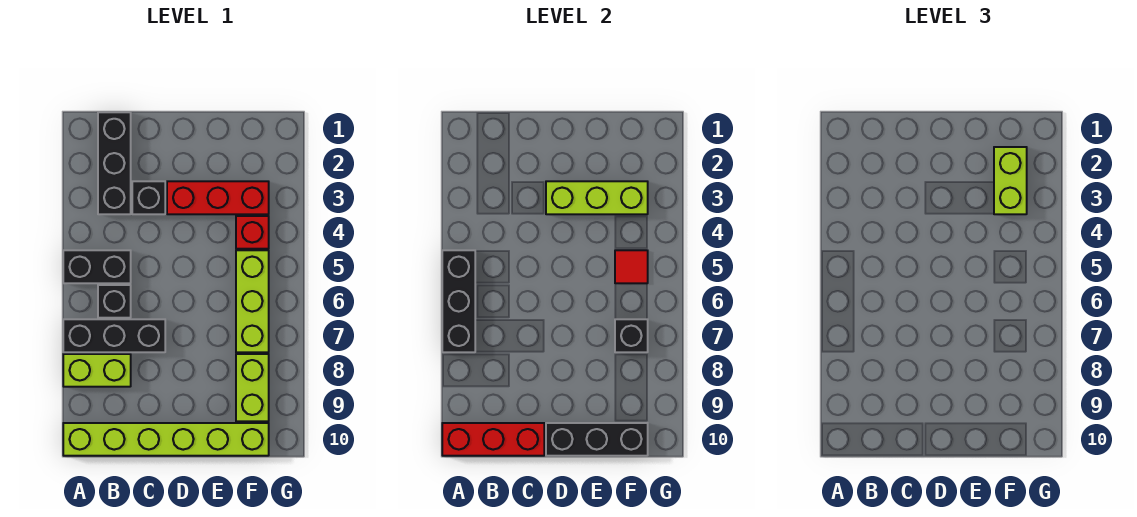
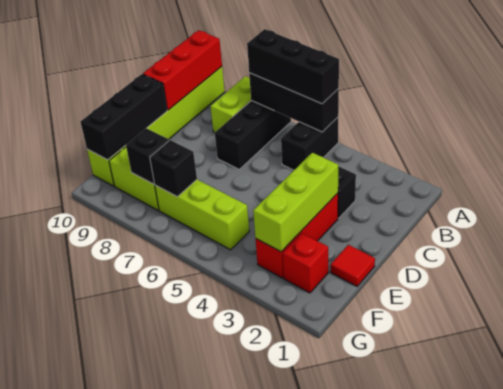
black brick B1:B3 level 1 -> black brick A5:A7 level 3
black brick B6 level 1 -> black brick F8 level 2
lime brick F2:F3 level 3 -> none
red brick F4 level 1 -> red brick F2 level 1
red tile F5 level 2 -> red tile E1 level 1

